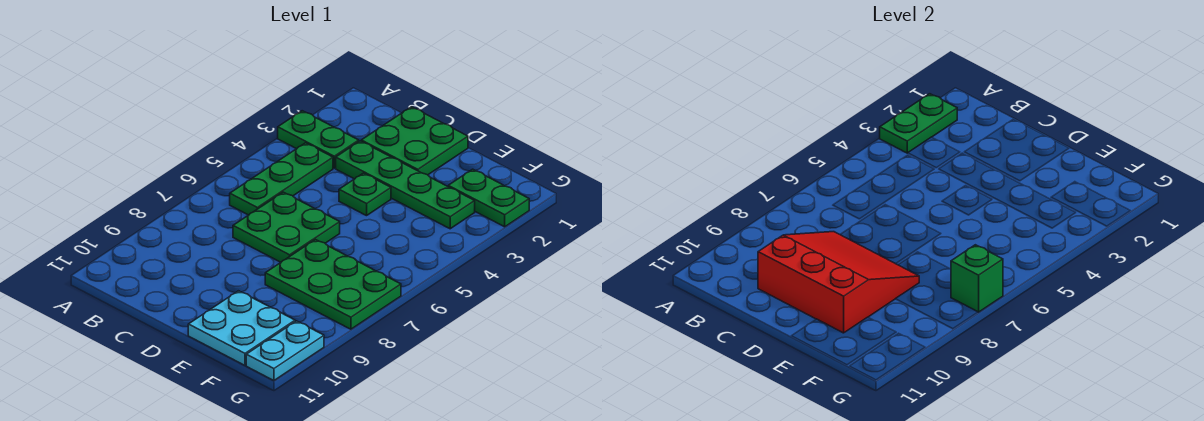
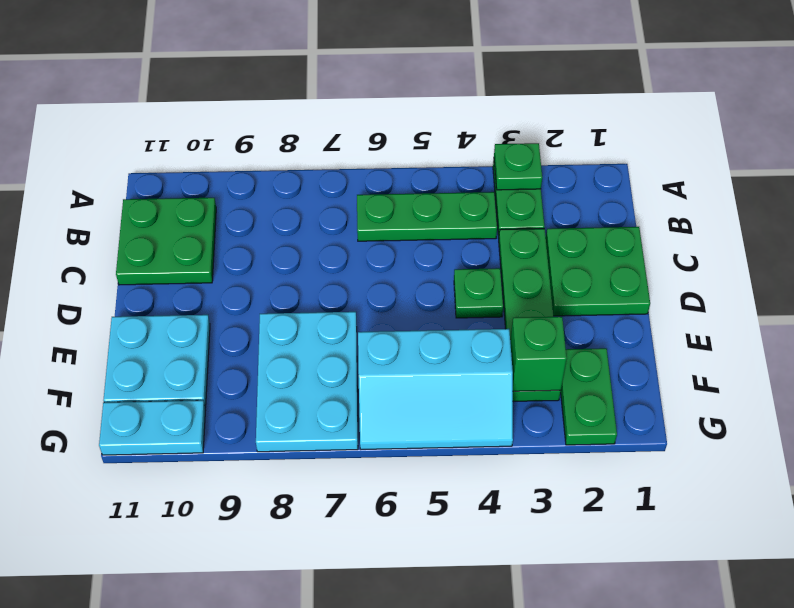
green plate A2:A3 level 2 -> green plate A3 level 2
green plate C6:D7 level 1 -> green plate B10:C11 level 1
red slope C8:E10 level 2 top 10 -> none
green plate E7:G8 level 1 -> cyan plate E7:G8 level 1
none -> cyan slope F4:G6 level 1 top F
green brick G7 level 2 -> green brick F3 level 2

